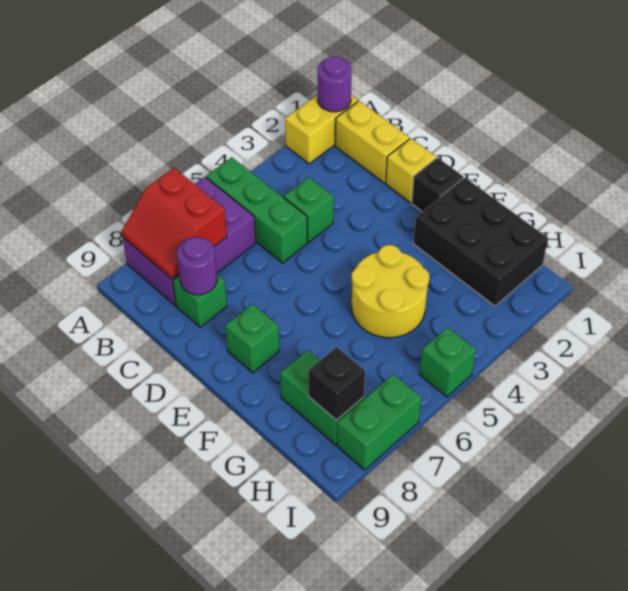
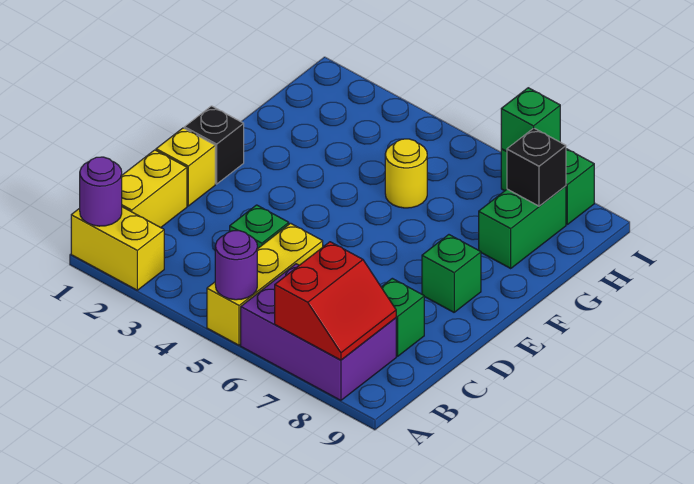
green brick A5:C5 level 1 -> yellow brick A5:C5 level 1
purple round brick C8 level 2 -> purple round brick A5 level 2
black brick F1:H2 level 1 -> none
yellow round brick F4:G5 level 1 -> yellow round brick G5 level 1
green brick I5 level 1 -> green brick I7 level 2

